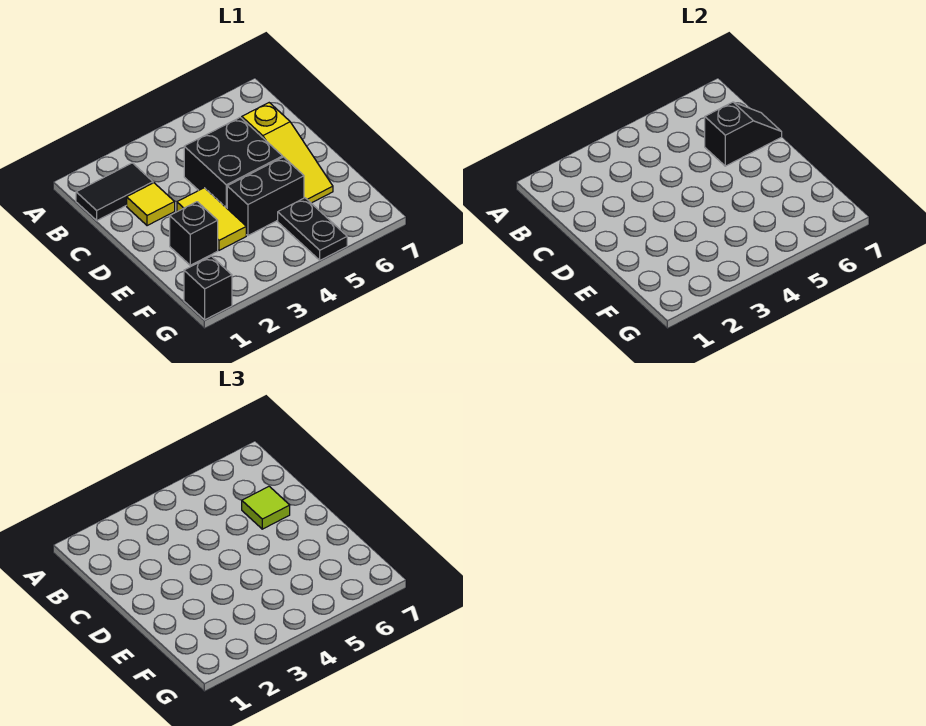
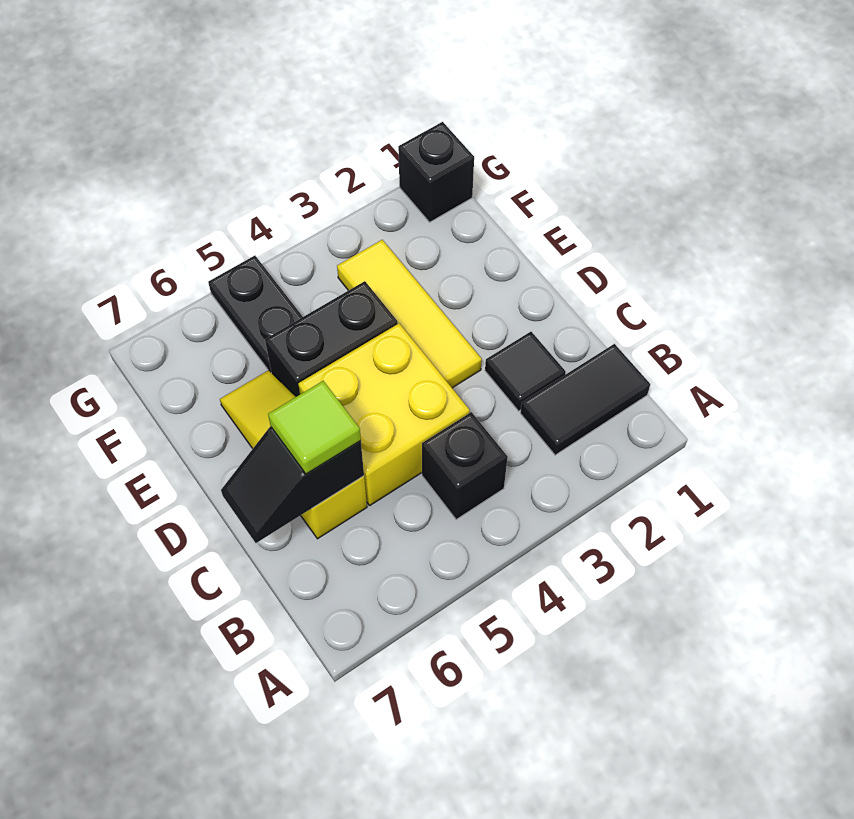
yellow tile C2 level 1 -> black tile C2 level 1
black brick C4:D5 level 1 -> yellow brick C4:D5 level 1
yellow tile D3:E3 level 1 -> yellow tile D3:F3 level 1
black brick E2 level 1 -> black brick B4 level 1

